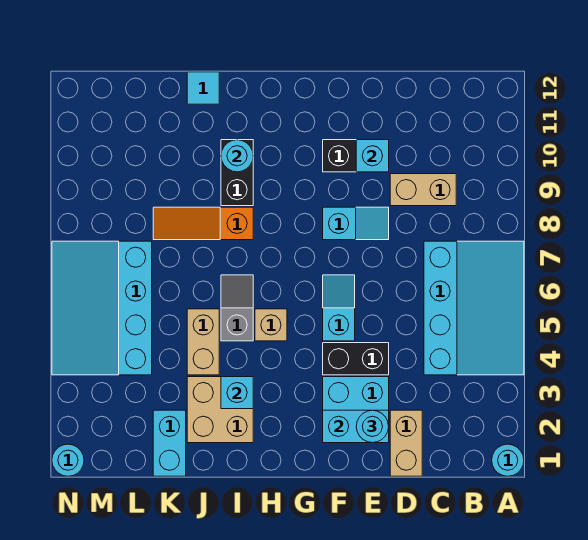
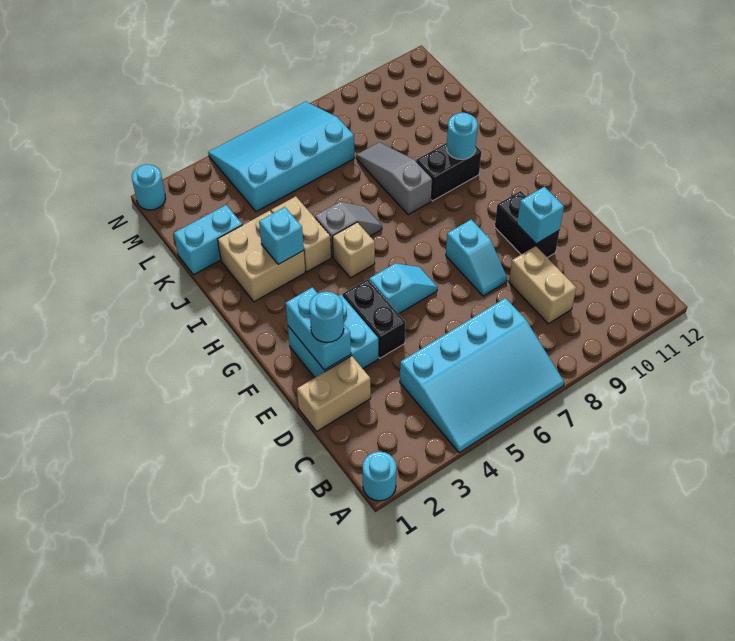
orange slope I8:K8 level 1 top I -> grey slope I8:K8 level 1 top I
tan brick J4:J5 level 1 -> tan brick I4:J4 level 1
cyan tile J12 level 1 -> none

